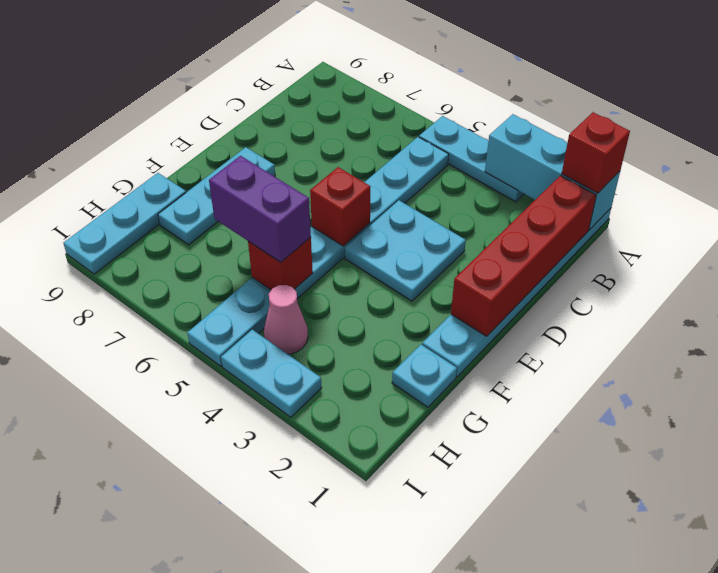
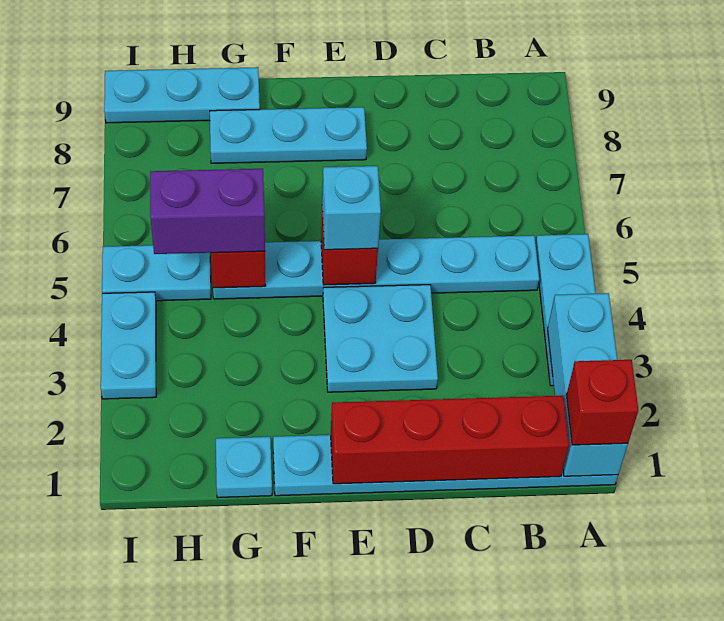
none -> cyan brick E5 level 3
purple brick G5:G6 level 3 -> purple brick G5:H5 level 3
pink cone H4 level 1 -> none

